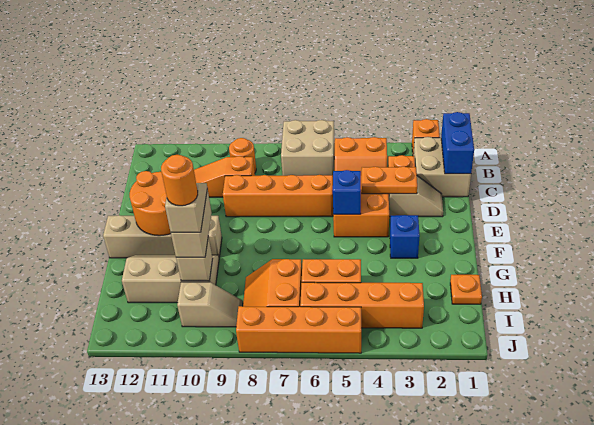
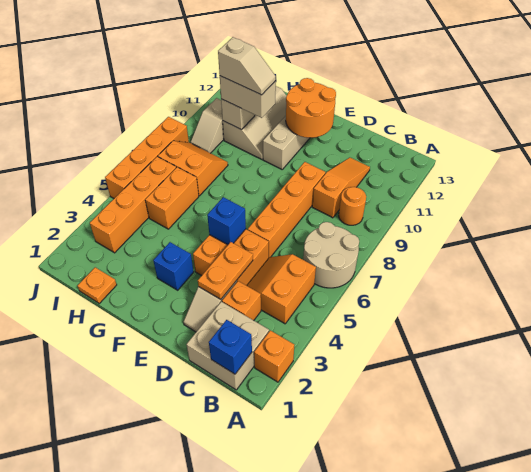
tan brick A6:B7 level 1 -> tan round brick A6:B7 level 1
blue brick B1:C1 level 2 -> blue brick B1 level 2
orange round brick H10 level 5 -> none

